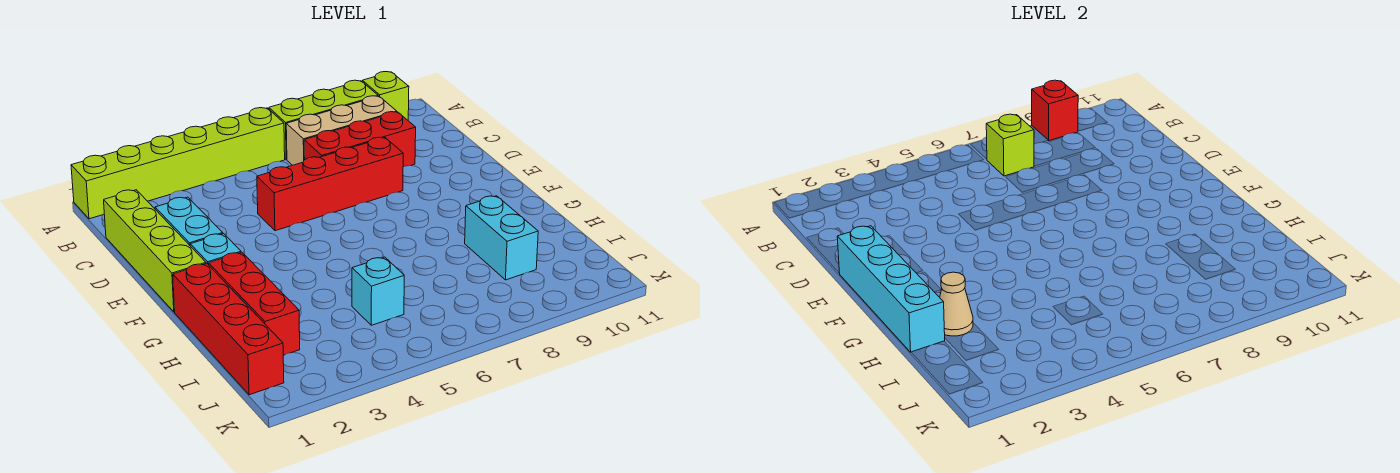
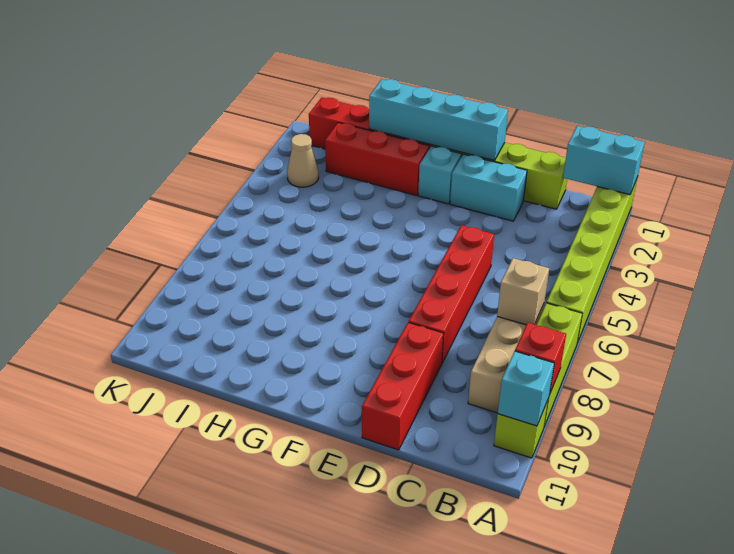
lime brick B7 level 2 -> tan brick B7 level 2
red brick C7:C9 level 1 -> red brick D9:D11 level 1
tan cone H2 level 2 -> tan cone J3 level 1
cyan brick H9:I9 level 1 -> cyan brick A1:B1 level 2
cyan brick I5 level 1 -> cyan brick A10 level 2

